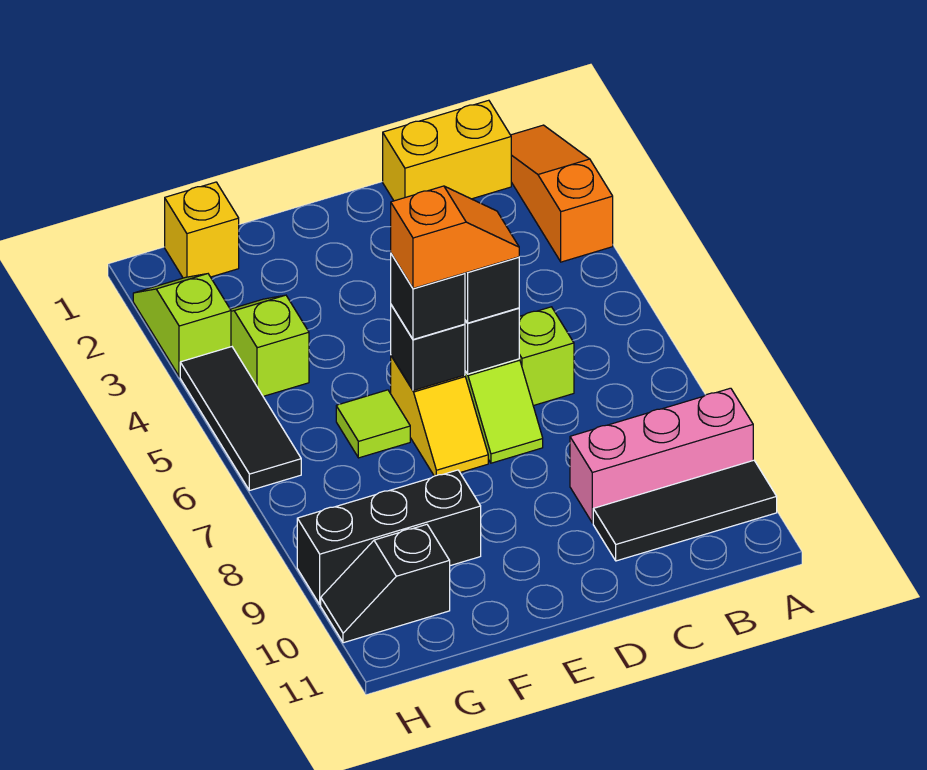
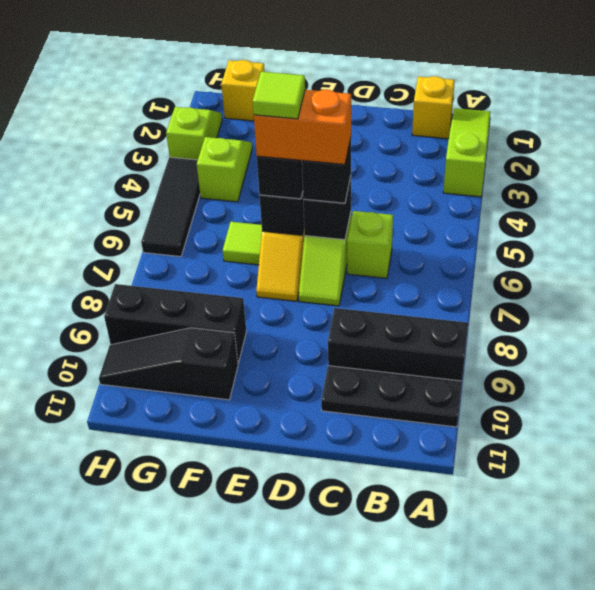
orange slope A1:A3 level 1 top 3 -> lime slope A1:A3 level 1 top 3
pink brick A9:C9 level 1 -> black brick A9:C9 level 1
black tile A10:C10 level 1 -> black plate A10:C10 level 1
yellow brick B1:C1 level 1 -> yellow brick B1 level 1
orange slope D6:E6 level 4 top E -> orange brick D6:E6 level 4
none -> lime tile E6 level 5
black slope G10:H10 level 1 top G -> black slope F10:H10 level 1 top F

